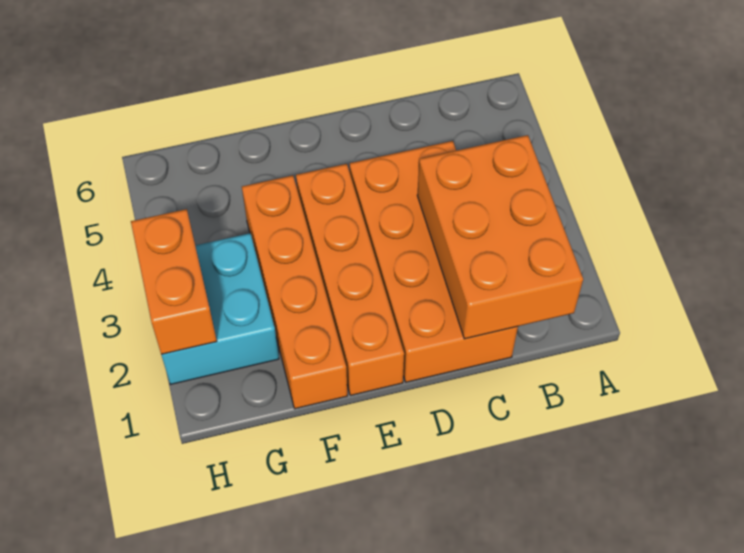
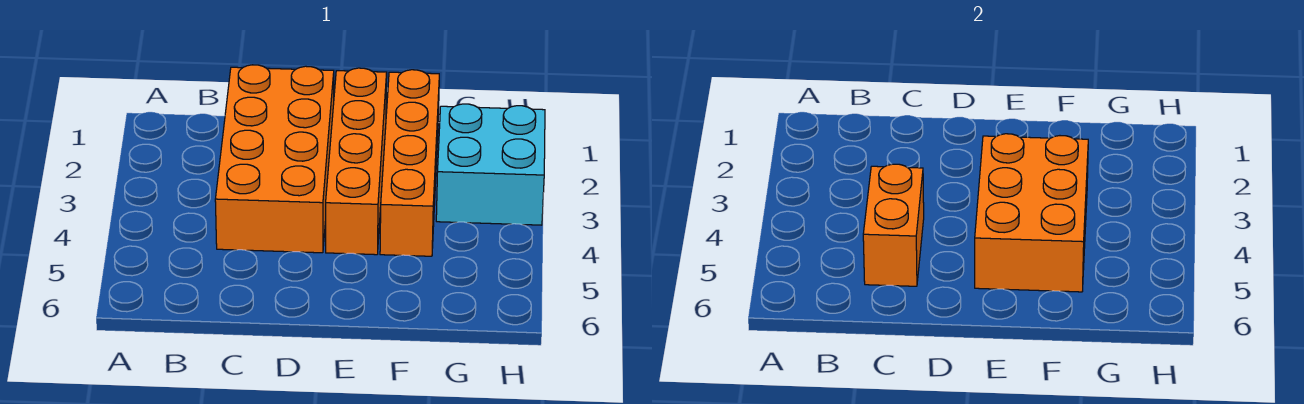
orange brick B1:C3 level 2 -> orange brick E3:F5 level 2
orange brick H2:H3 level 2 -> orange brick C4:C5 level 2

